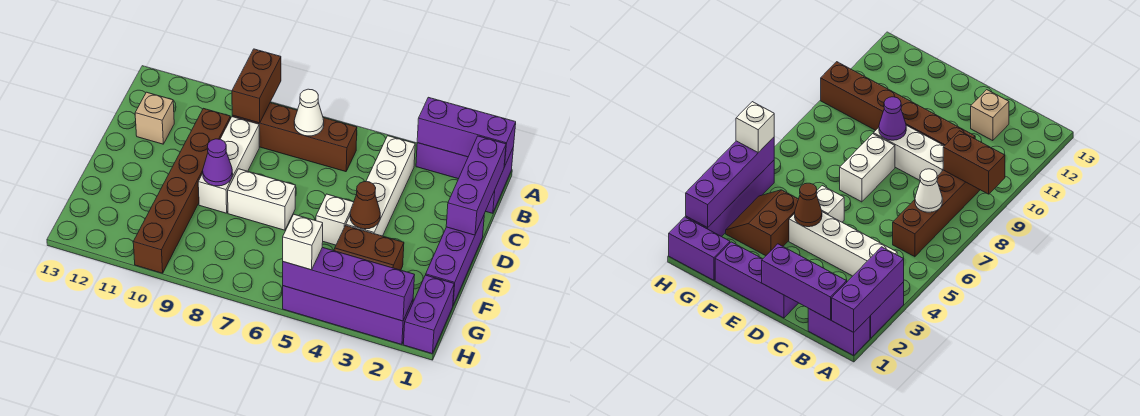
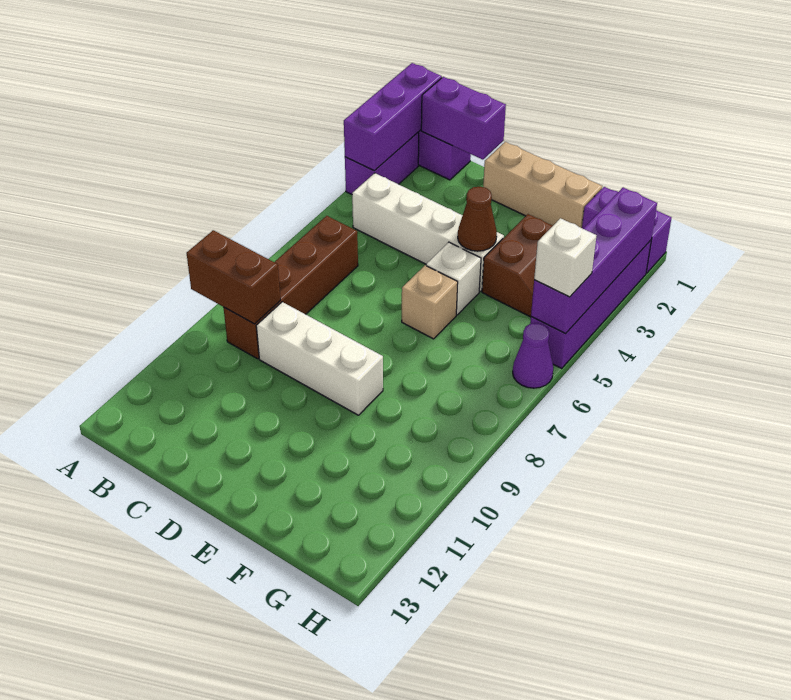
purple brick B1:D1 level 2 -> purple brick B1:C1 level 2
white cone B7 level 2 -> none
brown brick C10:H10 level 1 -> none
tan brick C12 level 1 -> tan brick E6 level 1
purple brick D1:F1 level 1 -> tan brick D1:F1 level 1
white brick E7:E8 level 1 -> none
purple cone E9 level 2 -> purple cone H6 level 1

